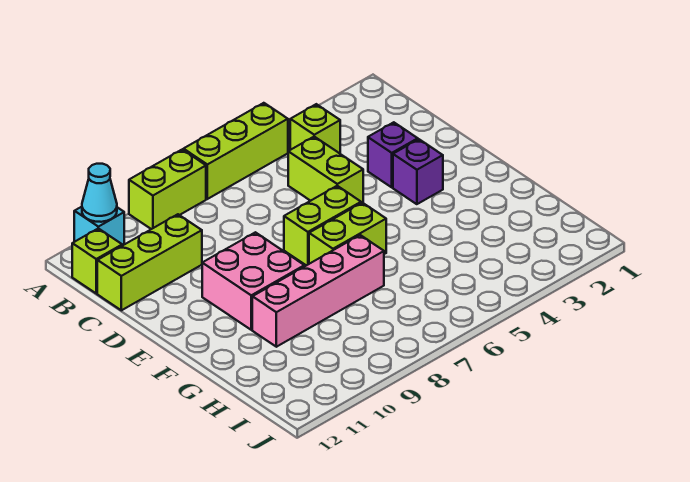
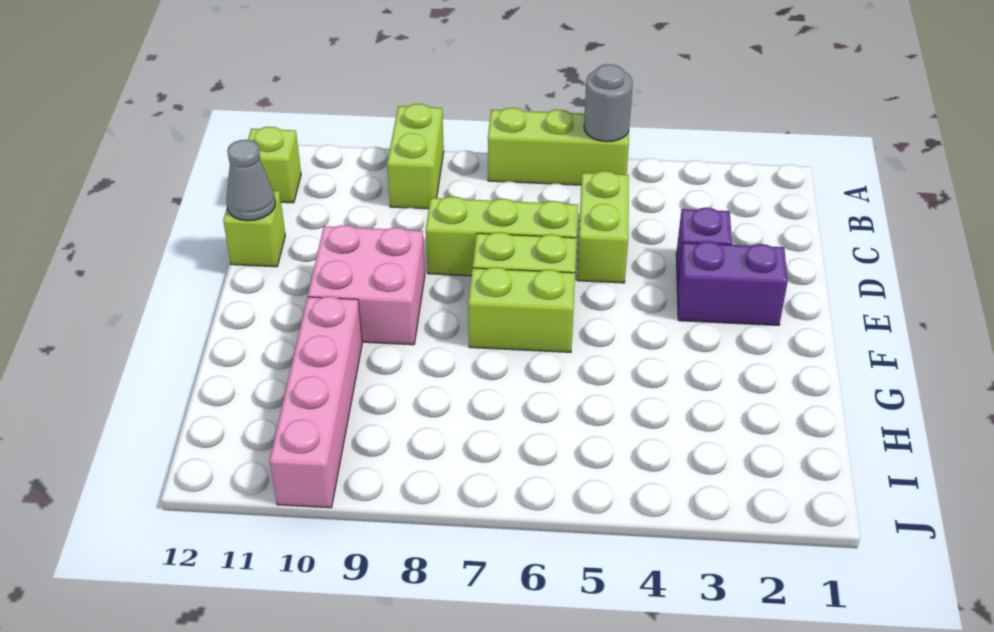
none -> grey round brick A5 level 2
lime brick A8:A9 level 1 -> lime brick A9:B9 level 1
cyan brick A11 level 1 -> none
cyan cone A11 level 2 -> none
lime brick B4 level 1 -> lime brick D12 level 1
lime brick C10:C12 level 1 -> lime brick D6:D8 level 1
none -> grey cone D12 level 2
purple brick E3 level 1 -> purple brick E2:E3 level 1
pink brick G7:G10 level 1 -> pink brick G10:J10 level 1

